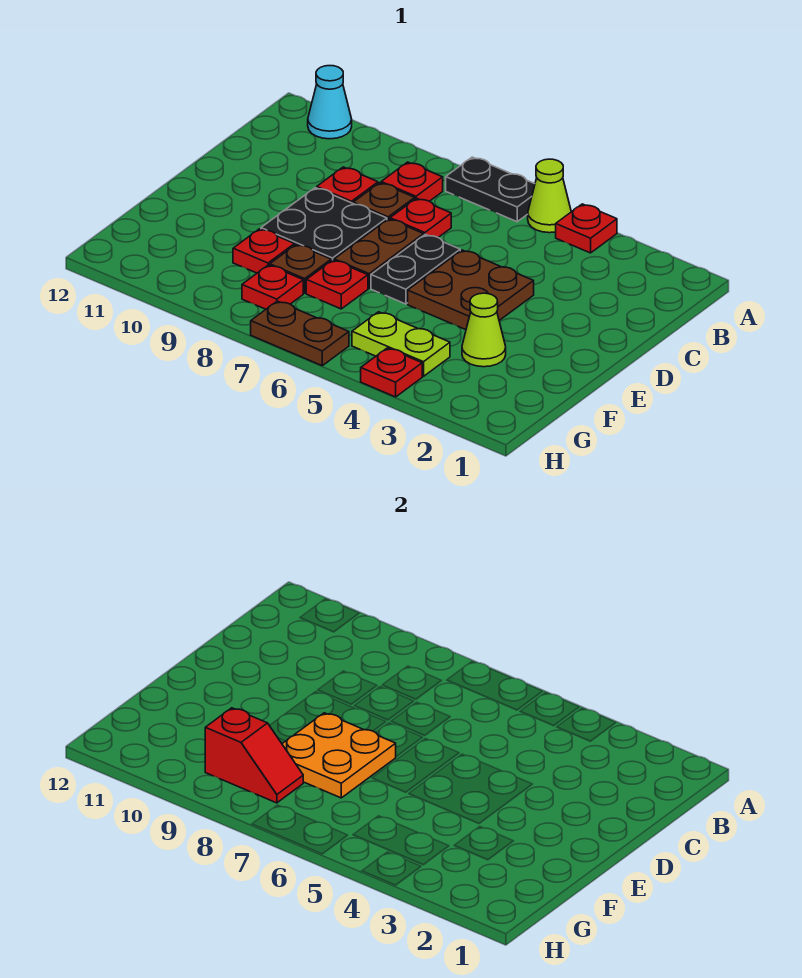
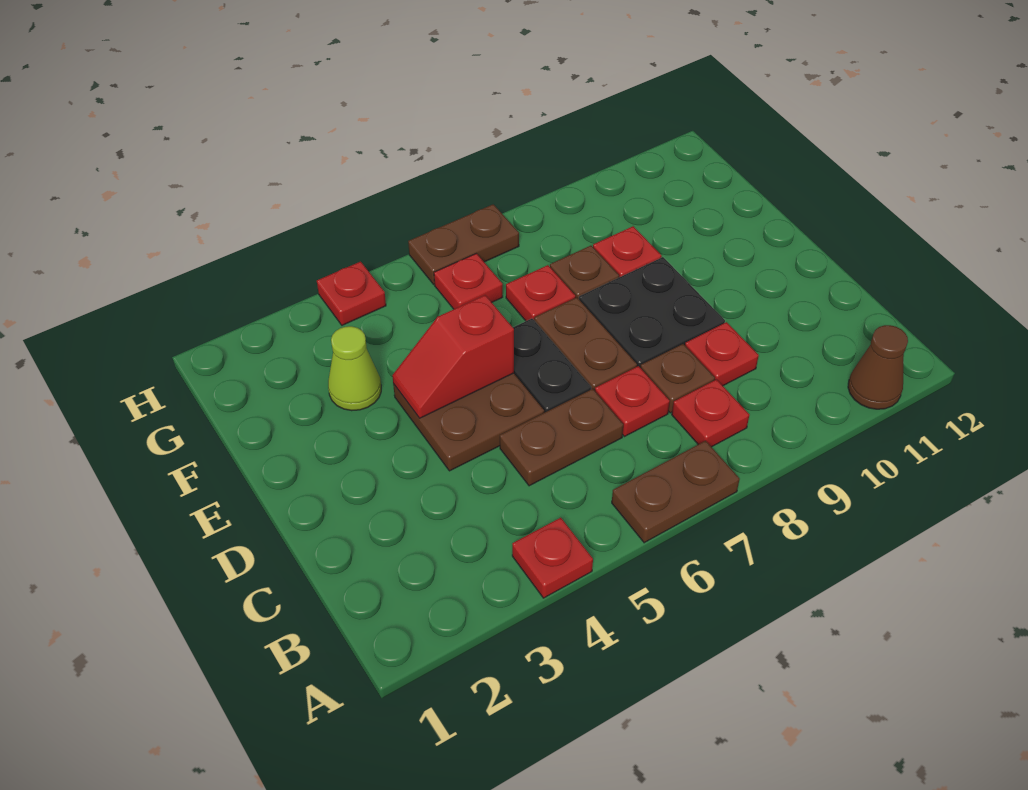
lime cone A5 level 1 -> none
black plate A6:A7 level 1 -> brown plate A6:A7 level 1
cyan cone A11 level 1 -> brown cone A11 level 1
none -> brown plate C5:C6 level 1
orange plate E7:F8 level 2 -> none
lime plate G4:G5 level 1 -> none
red plate G8 level 1 -> red plate G6 level 1
red slope G8:G9 level 2 top 9 -> red slope E4:E5 level 2 top 5

